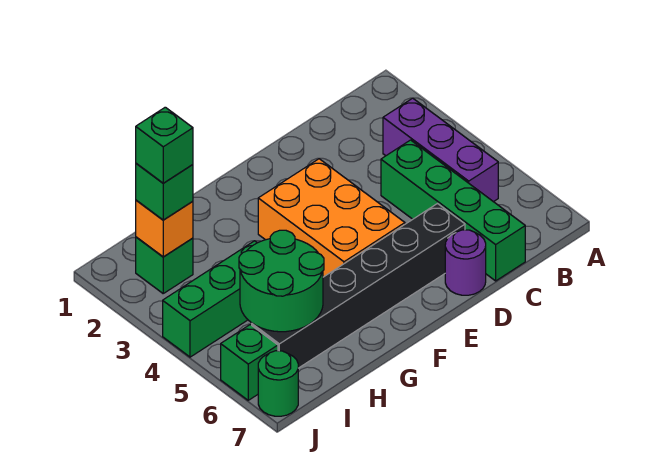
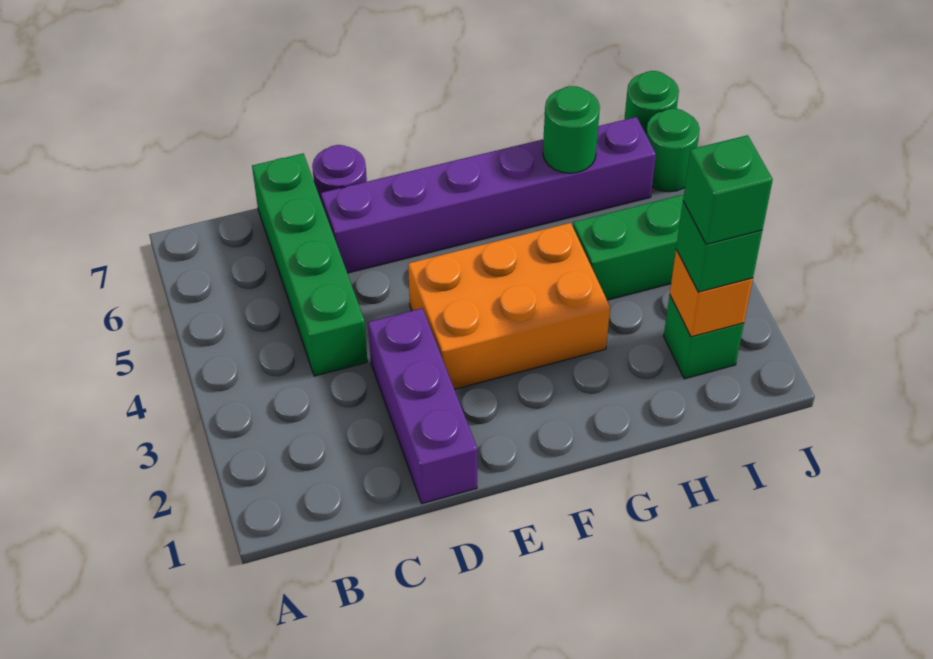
purple brick B3:B5 level 1 -> purple brick D1:D3 level 1
black brick D6:I6 level 1 -> purple brick D6:I6 level 1
orange brick E3:F5 level 1 -> orange brick E3:G4 level 1
green round brick H5:I6 level 2 -> green round brick H6 level 2
green brick J6 level 1 -> green round brick J6 level 1

